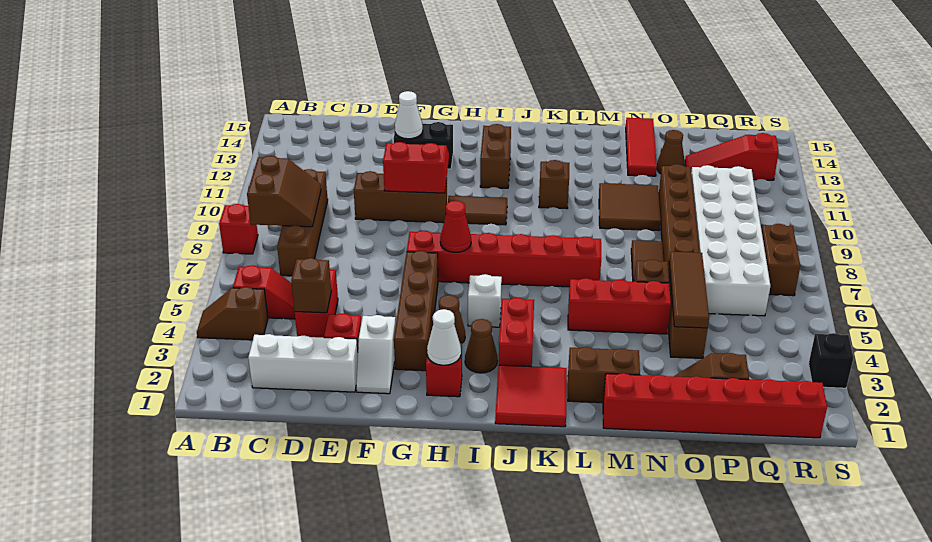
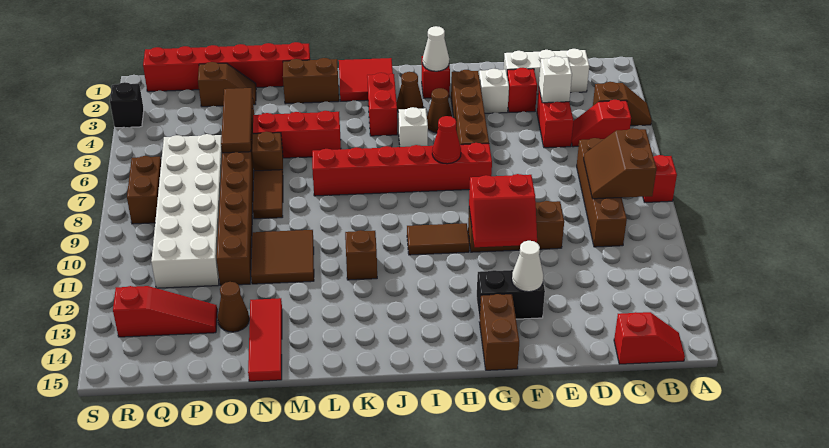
none -> red slope B15:C15 level 1 top C
brown brick D4 level 2 -> white brick D4 level 2
brown brick I12:I13 level 1 -> brown brick G14:G15 level 1

